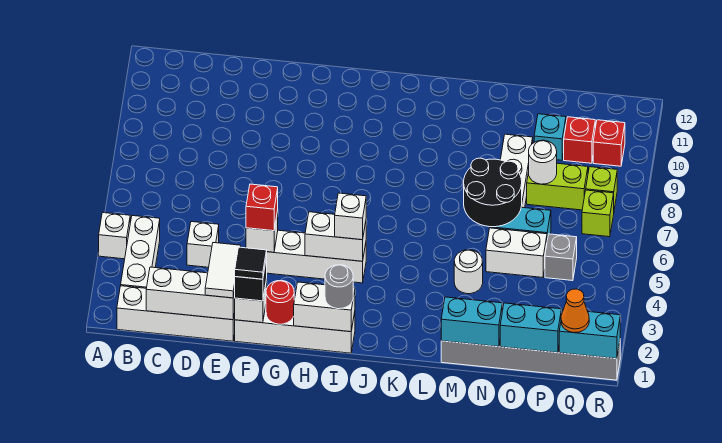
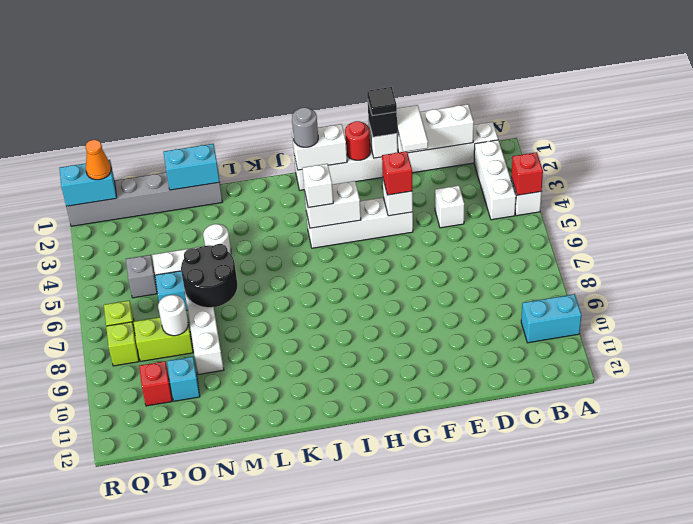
cyan brick O1:P1 level 2 -> cyan brick A10:B10 level 1
red brick Q10 level 1 -> red brick A4 level 2

